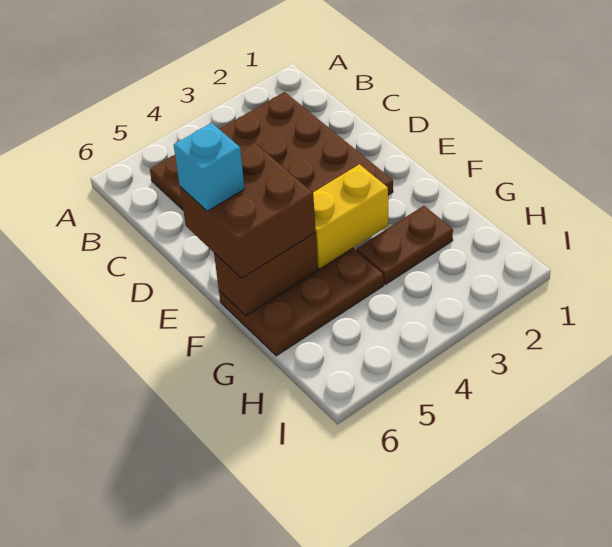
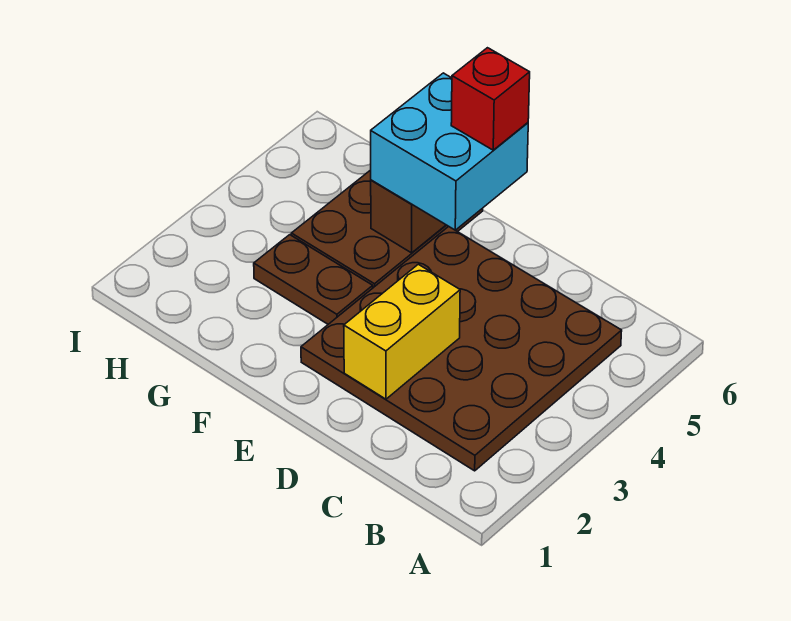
brown brick E5:F6 level 3 -> cyan brick E5:F6 level 3
cyan brick E6 level 4 -> red brick E6 level 4
yellow brick F3:F4 level 2 -> yellow brick D2:D3 level 2
brown plate G2:G3 level 1 -> brown plate F3:G3 level 1

